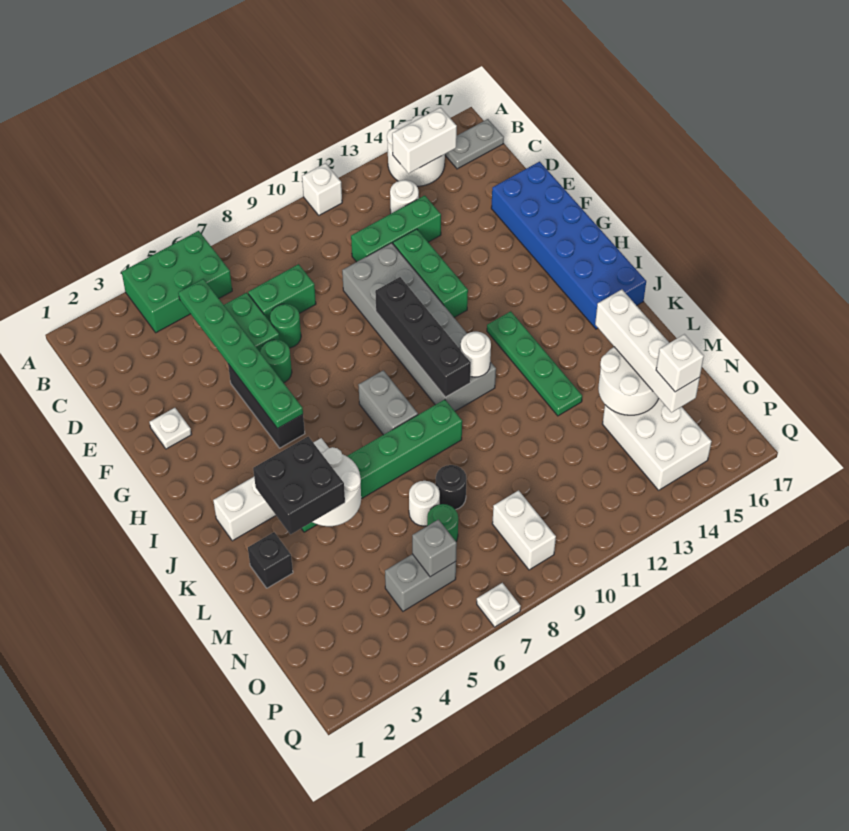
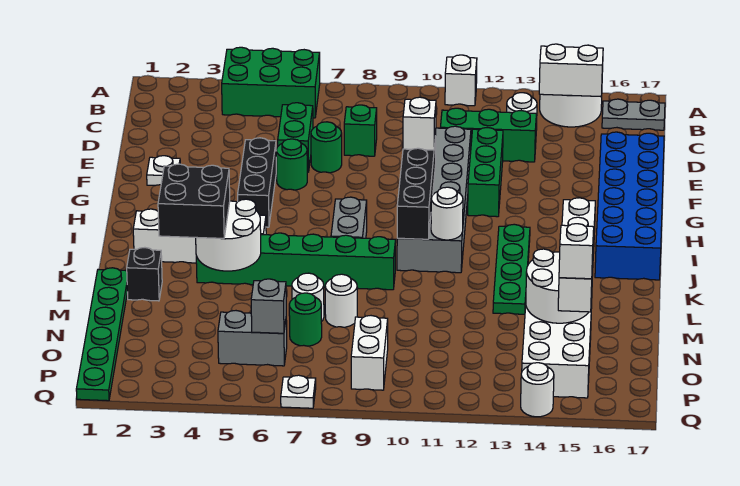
green plate C5:H5 level 2 -> green plate L1:Q1 level 1
green brick D7:D8 level 1 -> green brick D8 level 1
none -> white brick G10 level 3
black round brick M8 level 1 -> white round brick M8 level 1
none -> white round brick Q14 level 1

